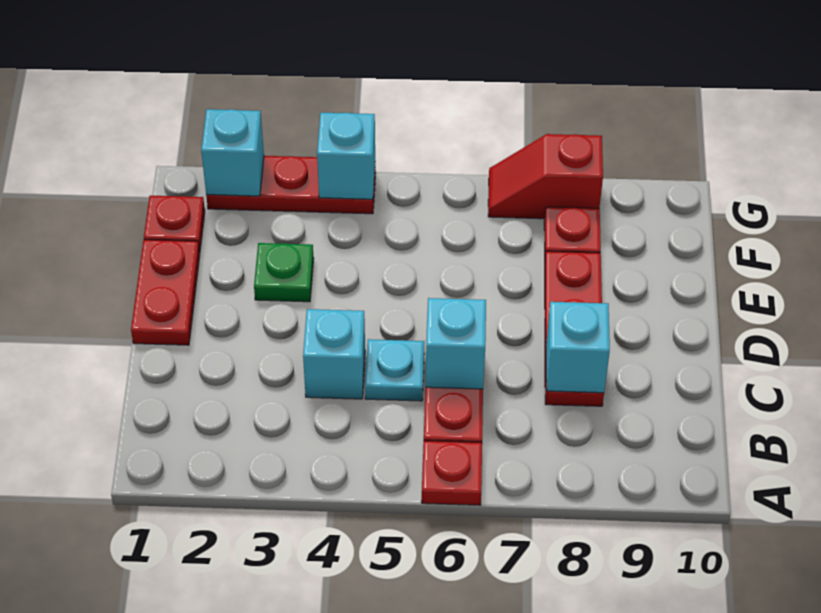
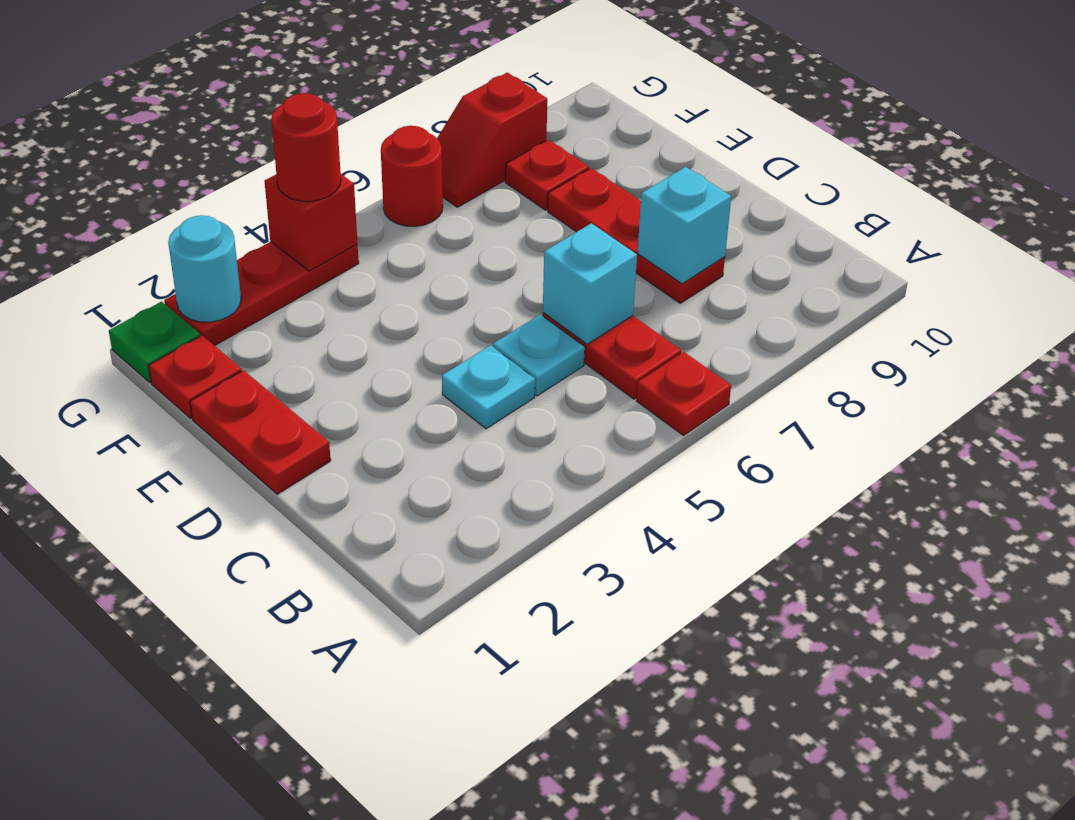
cyan brick C4 level 1 -> cyan plate C4 level 1
green plate E3 level 1 -> green plate G1 level 1
cyan brick G2 level 2 -> cyan round brick G2 level 2
cyan brick G4 level 2 -> red brick G4 level 2
none -> red round brick G4 level 3
none -> red round brick G6 level 1

